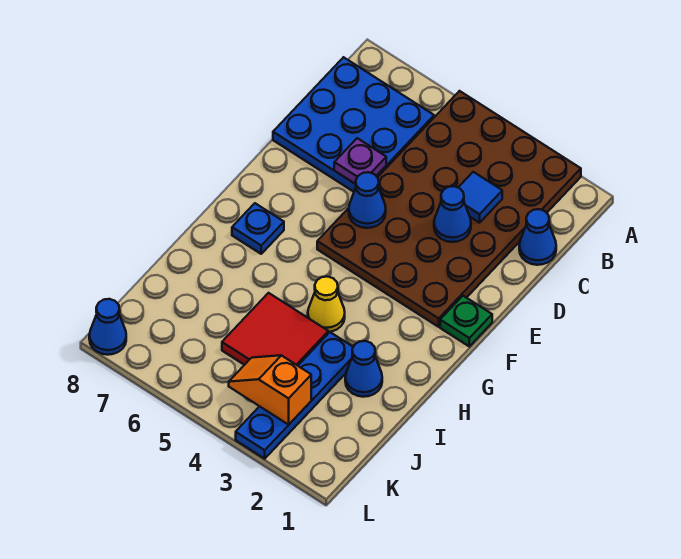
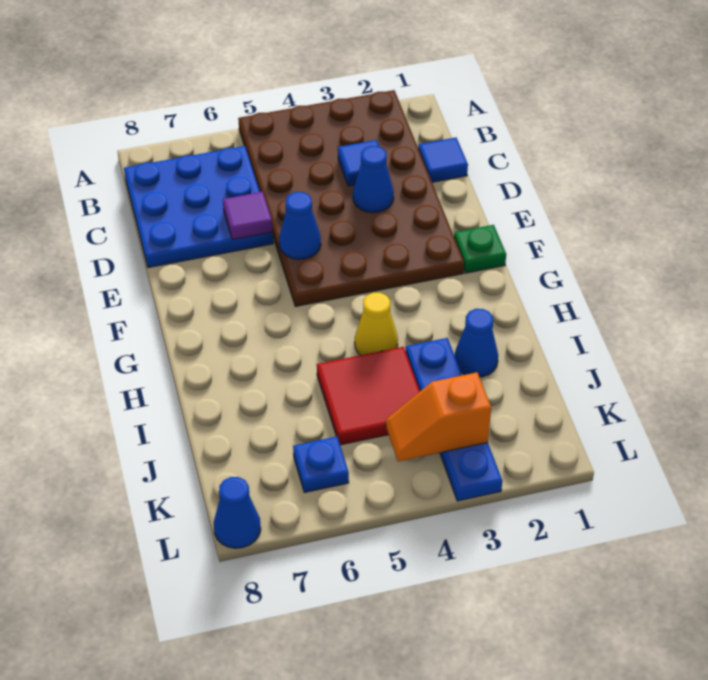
blue cone C1 level 1 -> blue tile C1 level 1
purple plate D6 level 2 -> purple tile D6 level 2
blue plate G7 level 1 -> blue plate K6 level 1

